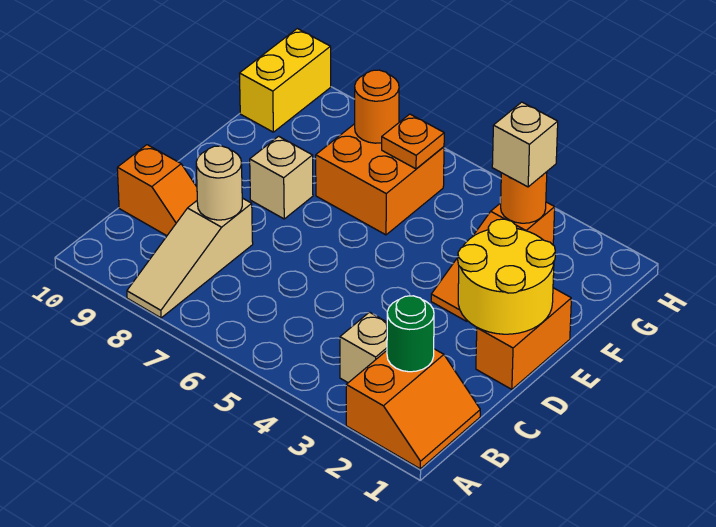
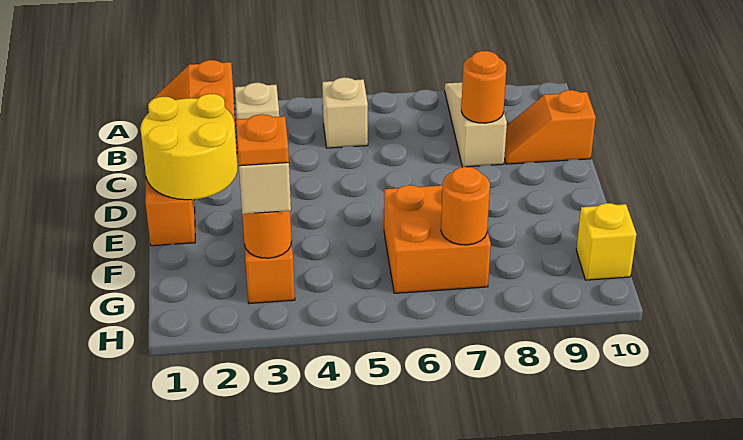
green round brick B2 level 2 -> none
tan round brick C8 level 2 -> orange round brick C8 level 2
tan brick E8 level 1 -> tan brick B5 level 1
orange plate G6 level 2 -> orange plate G3 level 4
yellow brick G10:H10 level 1 -> yellow brick G10 level 1

